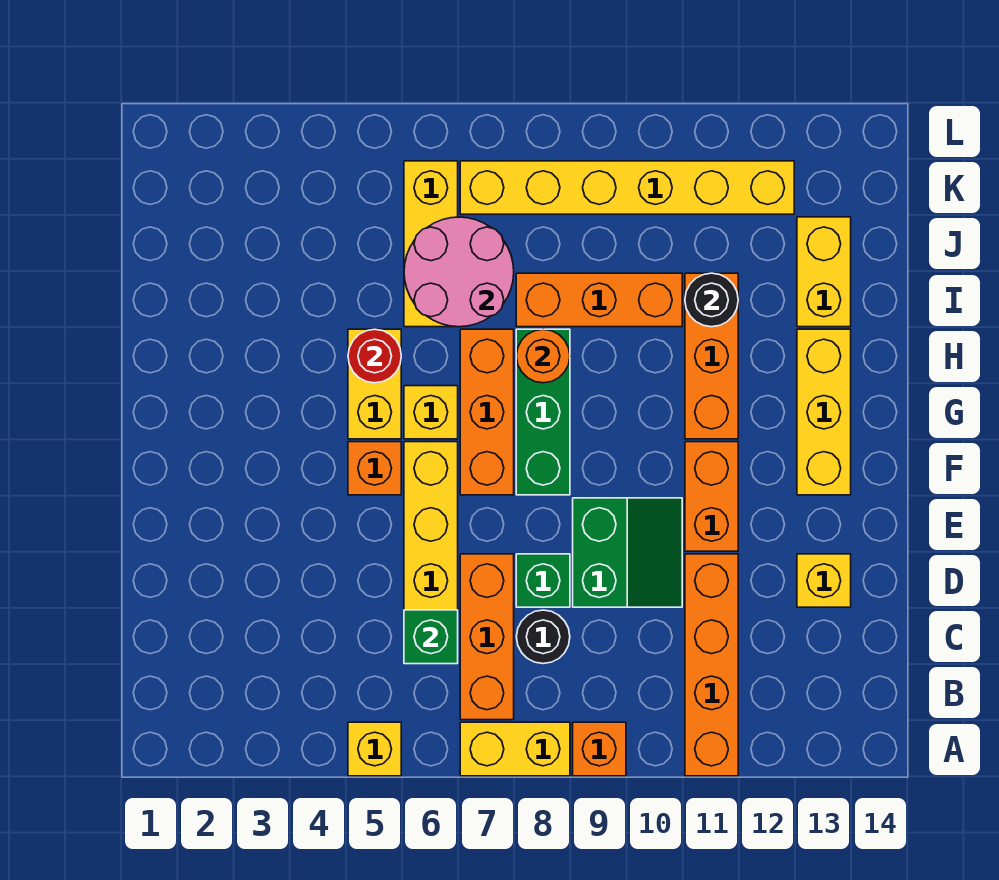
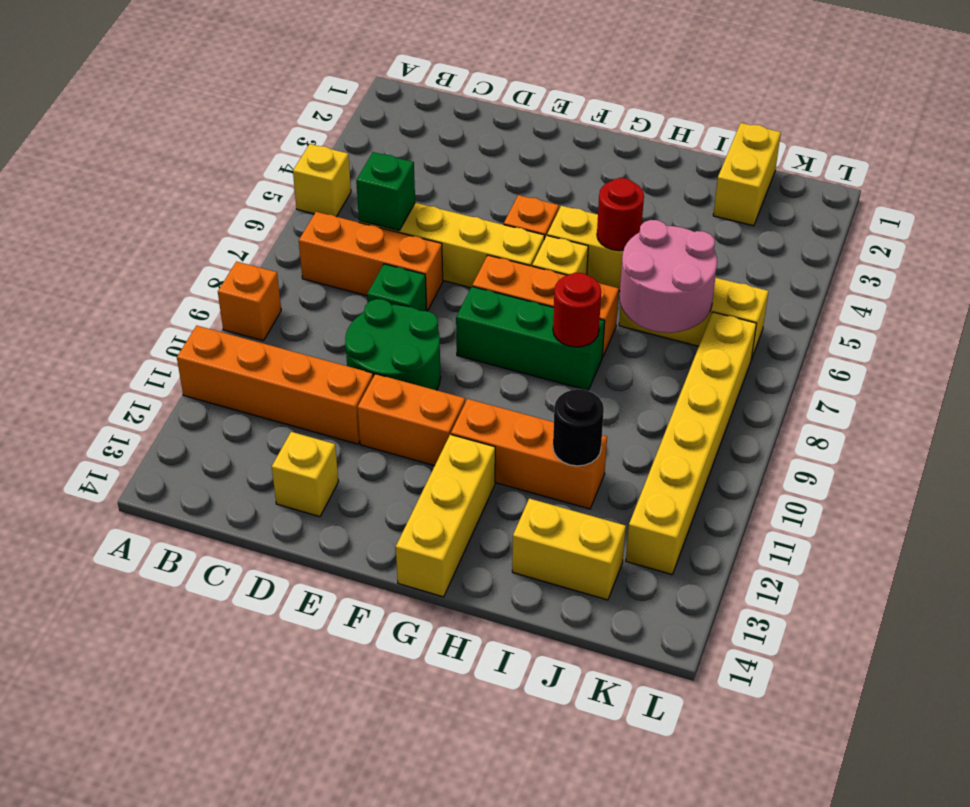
yellow brick A7:A8 level 1 -> yellow brick J1:J2 level 1
black round brick C8 level 1 -> none
green slope D9:E10 level 1 top 9 -> green round brick D9:E10 level 1
yellow brick F13:H13 level 1 -> yellow brick G12:G14 level 1
orange round brick H8 level 2 -> red round brick H8 level 2
orange brick I8:I10 level 1 -> none

